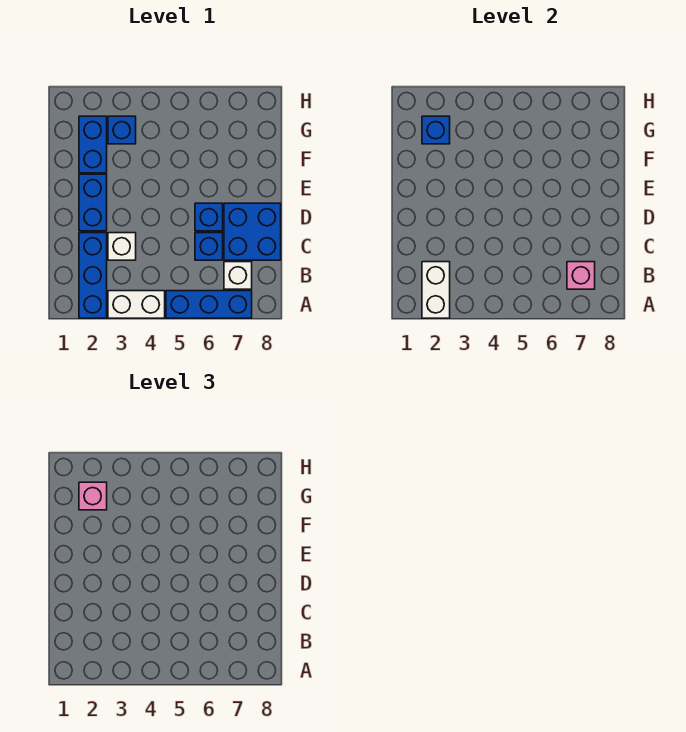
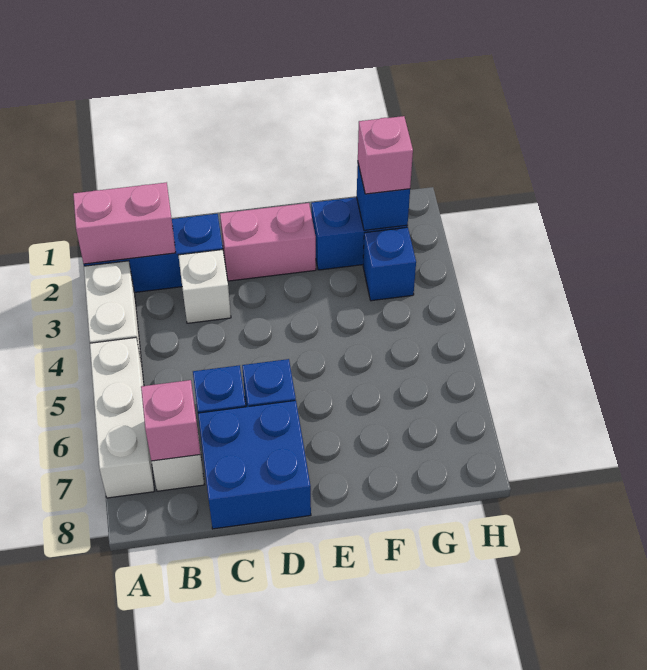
white brick A2:B2 level 2 -> pink brick A2:B2 level 2
blue brick A5:A7 level 1 -> white brick A5:A7 level 1
blue brick D2:E2 level 1 -> pink brick D2:E2 level 1

